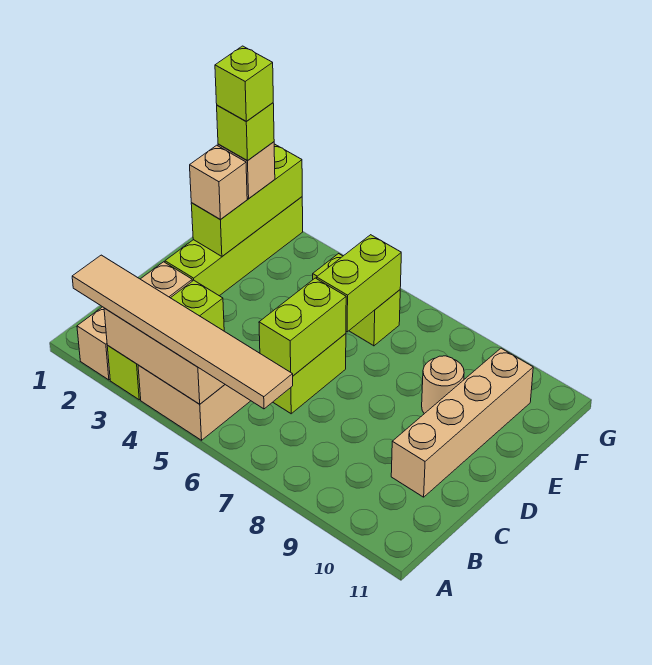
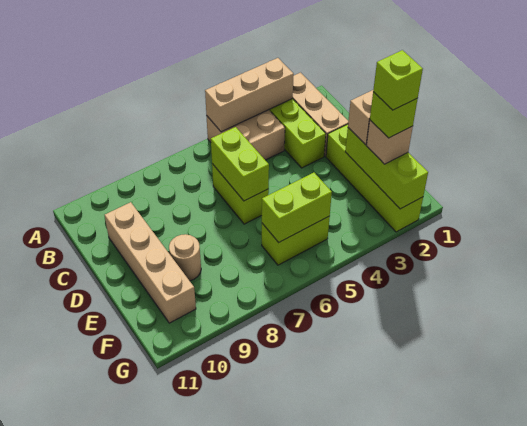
tan tile A2:A7 level 3 -> none
lime brick E6:F6 level 2 -> lime brick F5:F6 level 2

